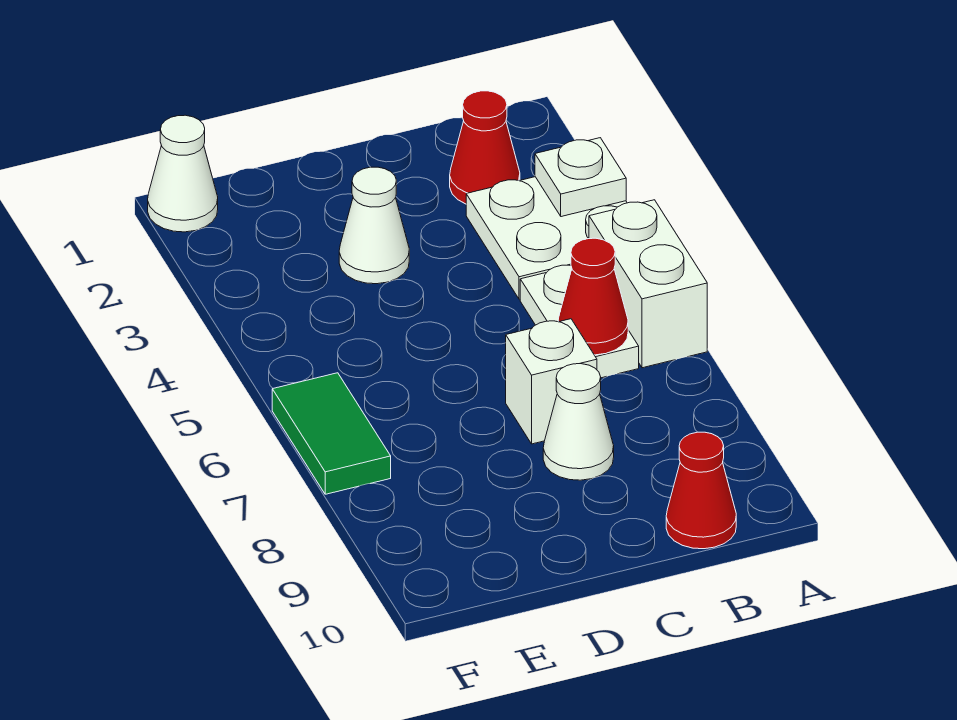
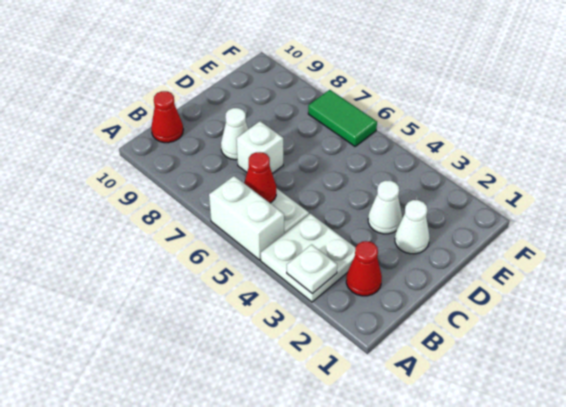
white cone F1 level 1 -> white cone D2 level 1

